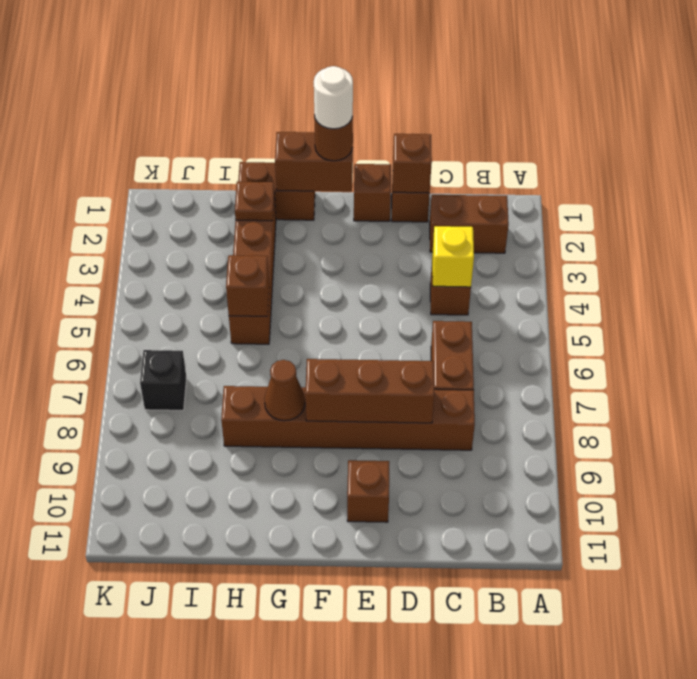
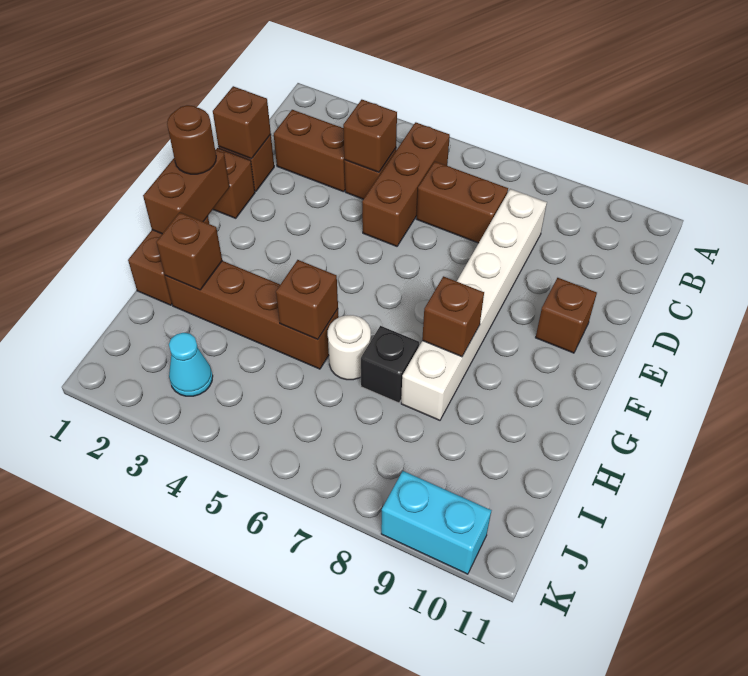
brown brick B2:C2 level 1 -> brown brick C2:C3 level 1
yellow brick C4 level 2 -> brown brick C4 level 2
brown brick C8:H8 level 1 -> white brick C8:H8 level 1
brown brick D8:F8 level 2 -> brown brick B5:D5 level 1
white round brick F1 level 4 -> white round brick H6 level 1
brown cone G8 level 2 -> brown brick G8 level 2
brown plate H2 level 2 -> brown brick H2 level 2
none -> cyan cone J3 level 1
black brick J7 level 1 -> black brick H7 level 1
none -> cyan brick K9:K10 level 1

